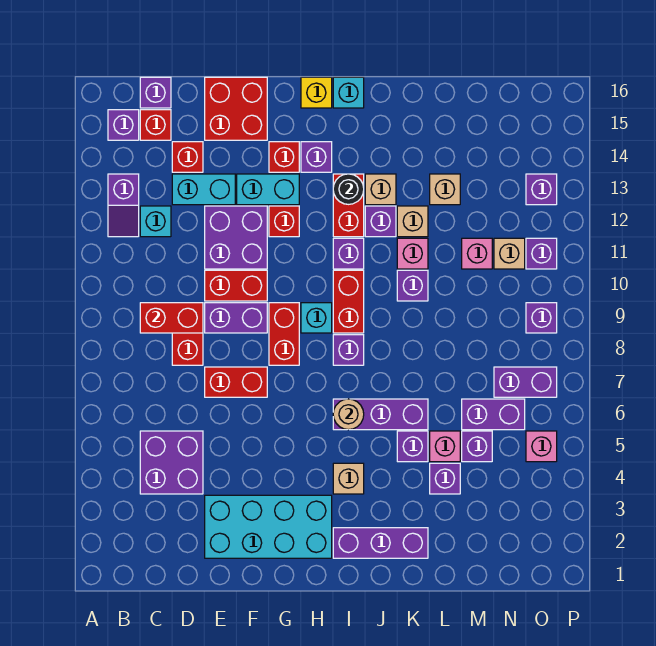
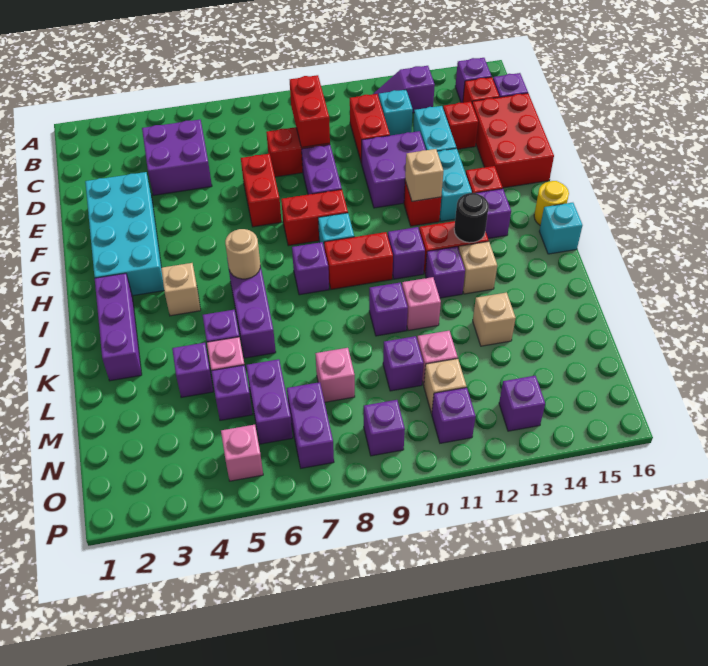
red brick E10:F10 level 1 -> red brick C11:D11 level 1
red brick E15:F16 level 1 -> red brick D15:F16 level 1
yellow brick H16 level 1 -> yellow round brick H16 level 1
tan brick K12 level 1 -> tan brick G12 level 2
none -> pink brick M8 level 1
none -> purple brick M10 level 1

